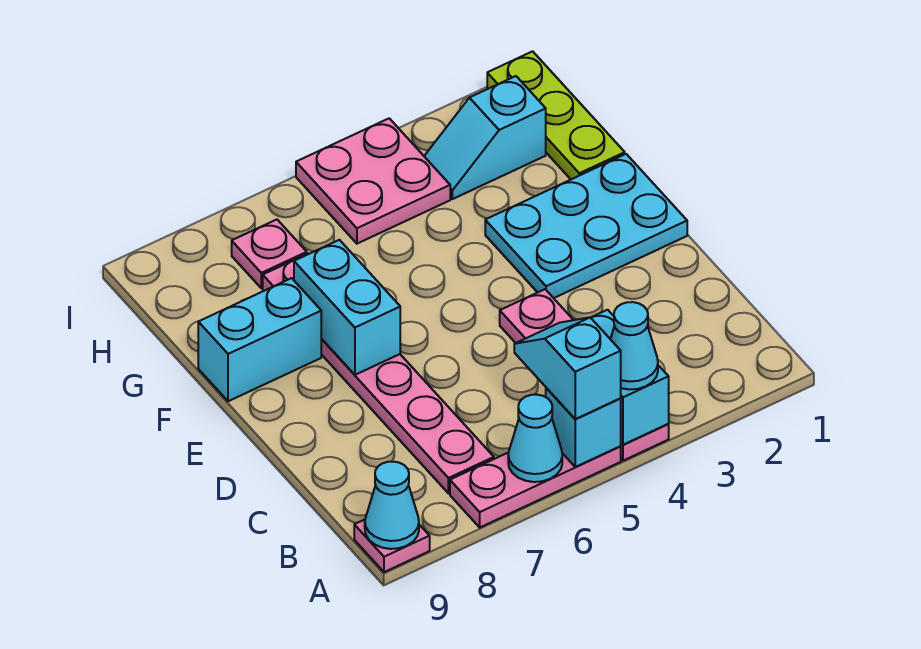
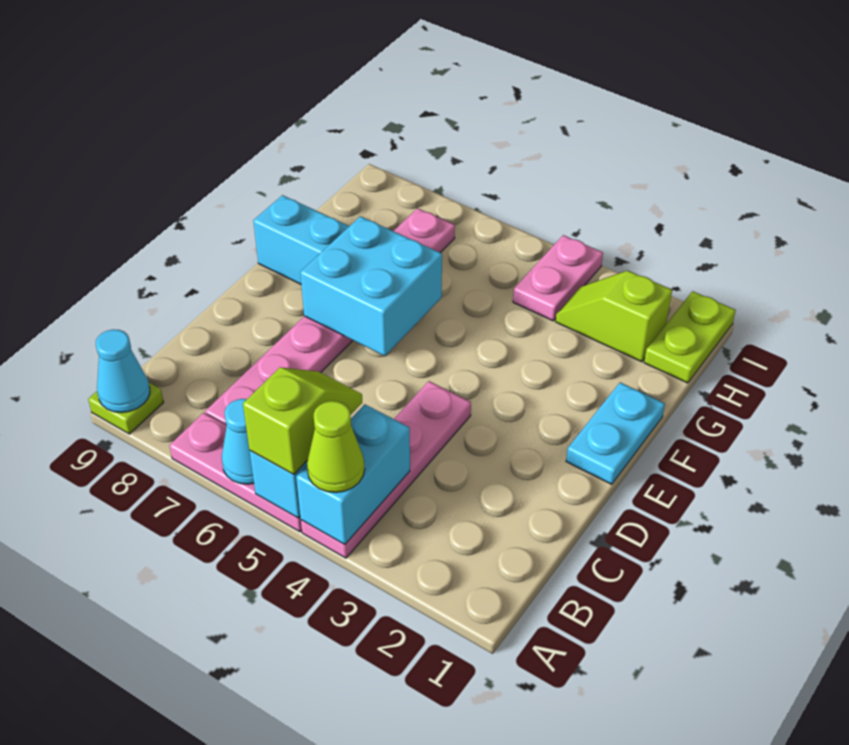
cyan cone A4 level 3 -> lime cone A4 level 3
cyan slope A5:B5 level 3 top A -> lime slope A5:B5 level 3 top A
pink plate A9 level 1 -> lime plate A9 level 1
cyan plate E1:F3 level 1 -> cyan plate E1:F1 level 1
cyan brick E7:F7 level 2 -> cyan brick E6:F7 level 2
lime plate G1:I1 level 1 -> lime plate H1:I1 level 1
cyan slope H2:H3 level 1 top 2 -> lime slope H2:H3 level 1 top 2
pink plate H4:I5 level 1 -> pink plate H4:I4 level 1

